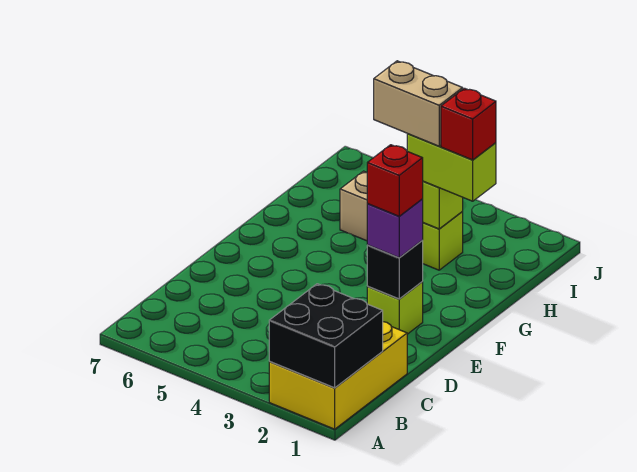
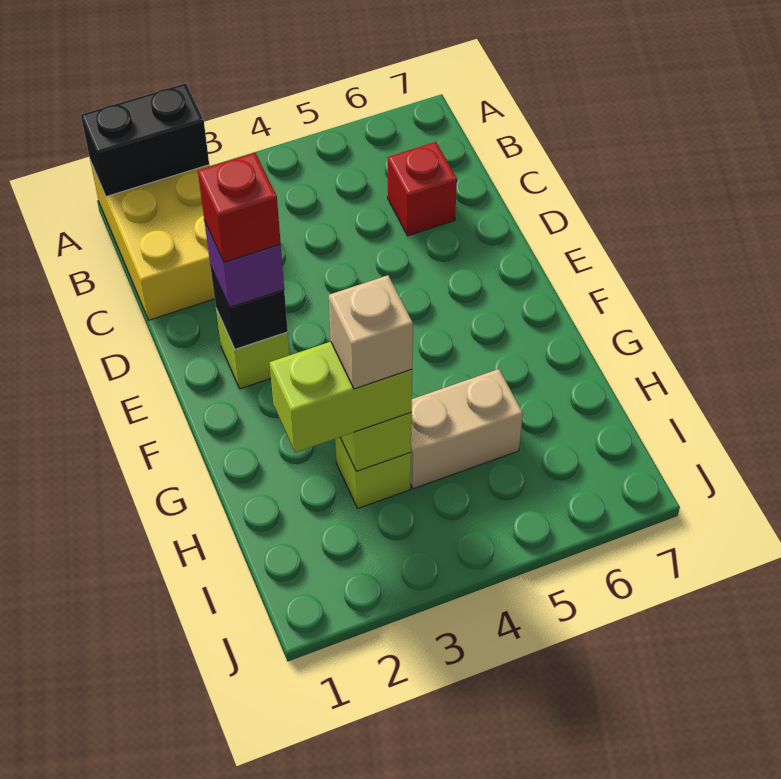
black brick A1:B2 level 2 -> black brick A1:A2 level 2
red brick H2 level 4 -> red brick C6 level 1
tan brick H3:H4 level 4 -> tan brick H3 level 4

